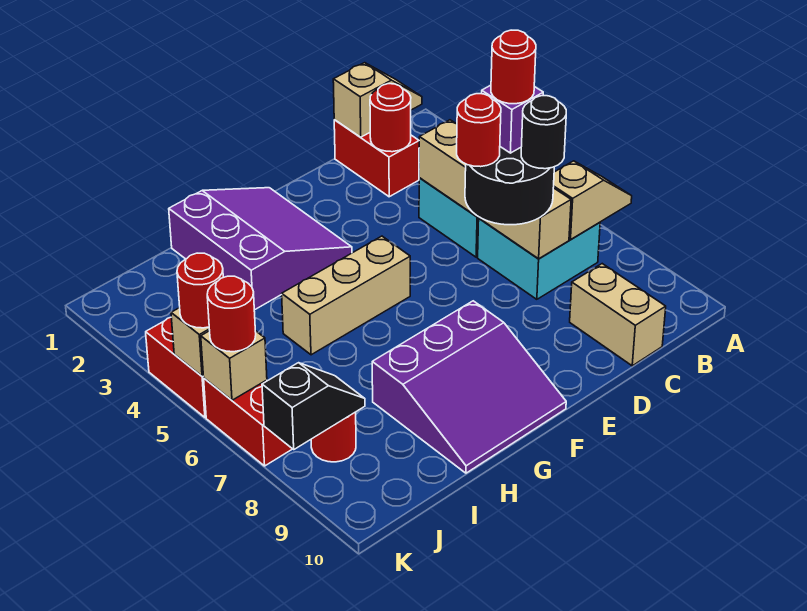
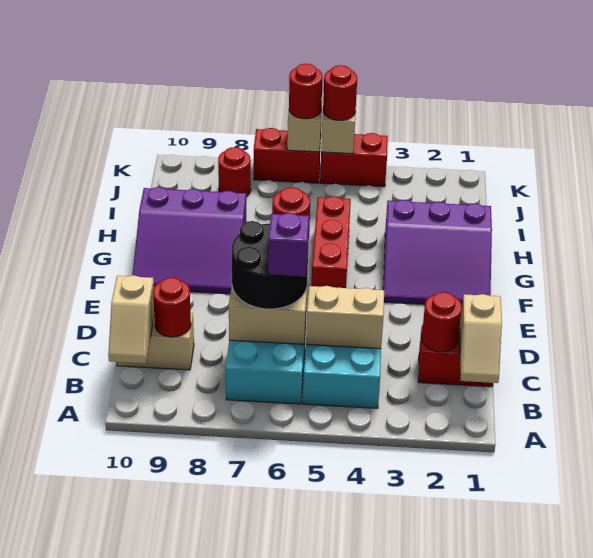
tan slope A7:B7 level 2 top B -> tan slope B10:C10 level 2 top C
red round brick C6 level 5 -> red round brick C9 level 2
black round brick C7 level 4 -> none
tan brick F5:H5 level 1 -> red brick F5:H5 level 1
purple slope F8:H10 level 1 top 8 -> purple slope F8:H10 level 1 top H
black slope J8:K8 level 2 top K -> none

